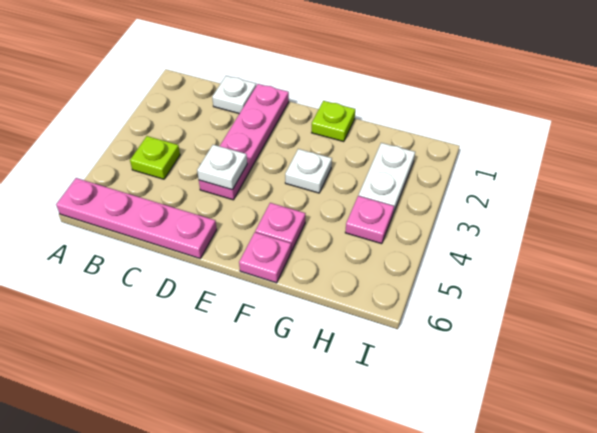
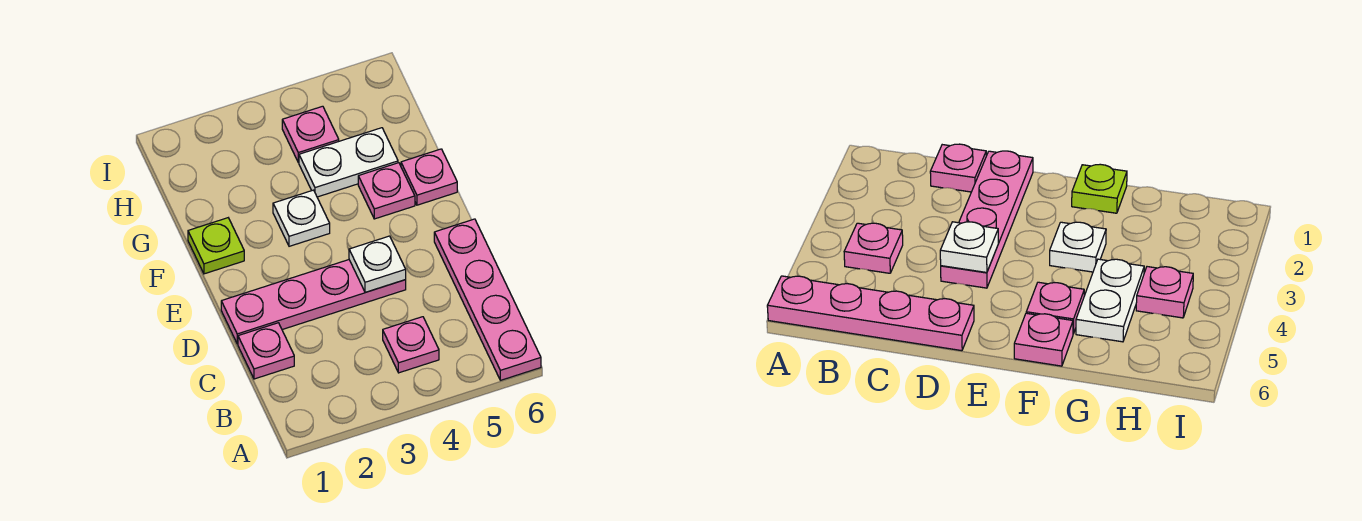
lime plate B4 level 1 -> pink plate B4 level 1
white plate C1 level 1 -> pink plate C1 level 1
white plate H2:H3 level 1 -> white plate G4:G5 level 1

